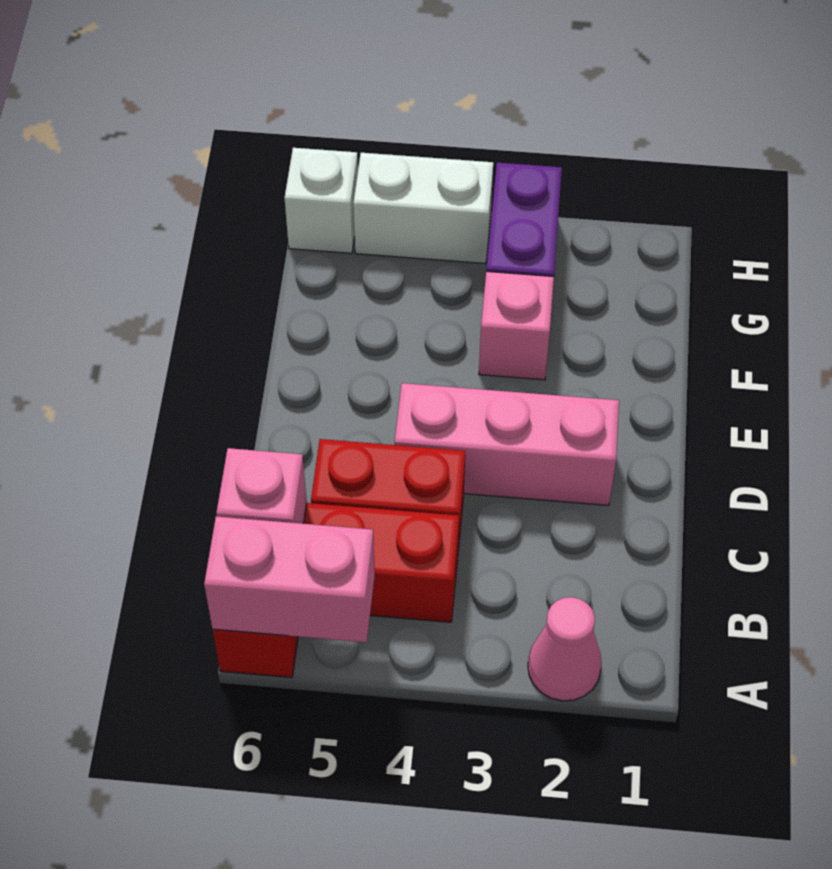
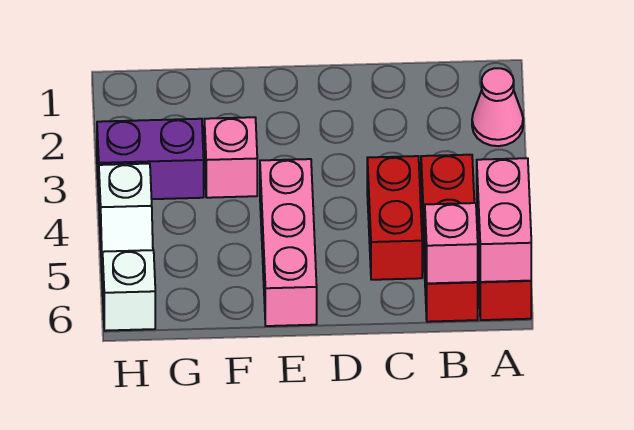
pink brick D2:D4 level 1 -> pink brick E4:E6 level 1
white brick H4:H5 level 1 -> white slope H4:H5 level 1 top 4

